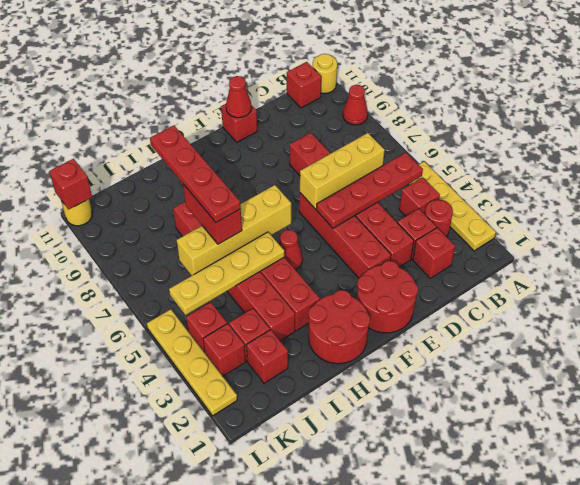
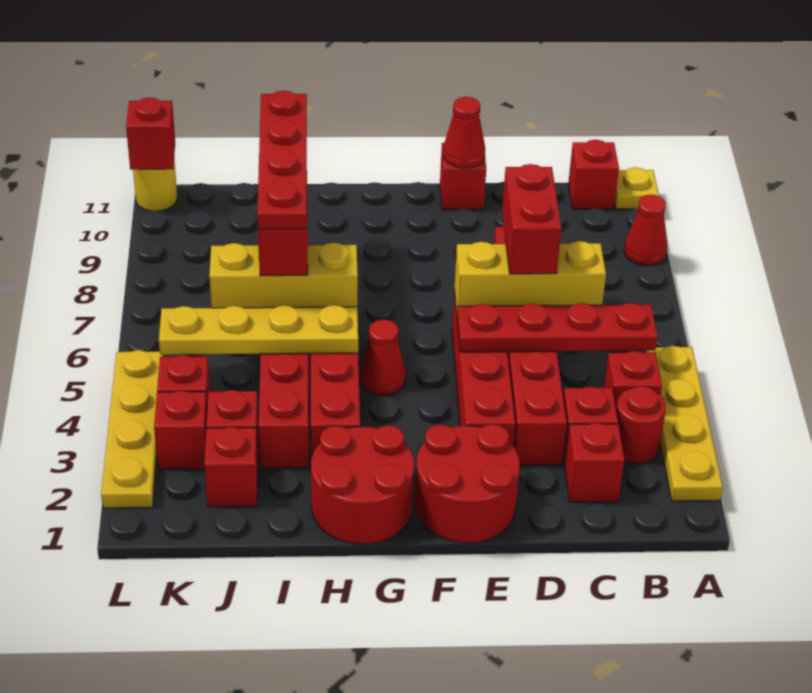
yellow round brick A11 level 1 -> yellow plate A11 level 1
none -> red brick D6:D7 level 3
yellow brick G6:J6 level 2 -> yellow brick H6:J6 level 2

